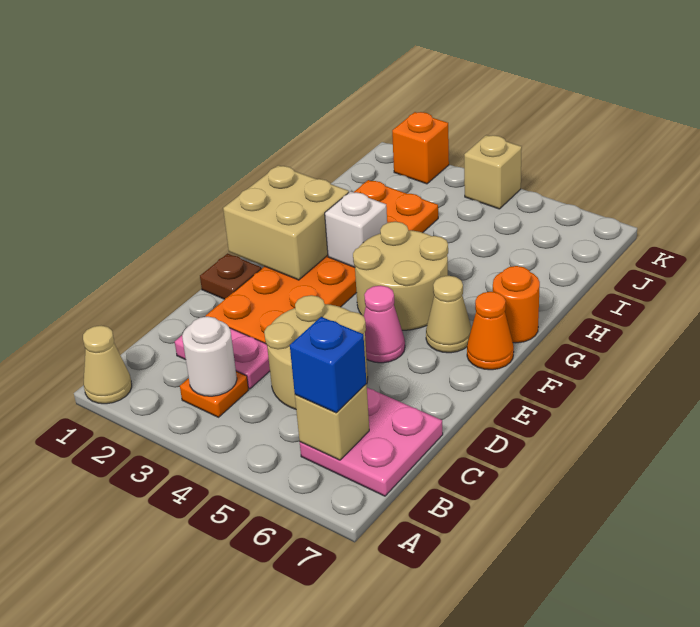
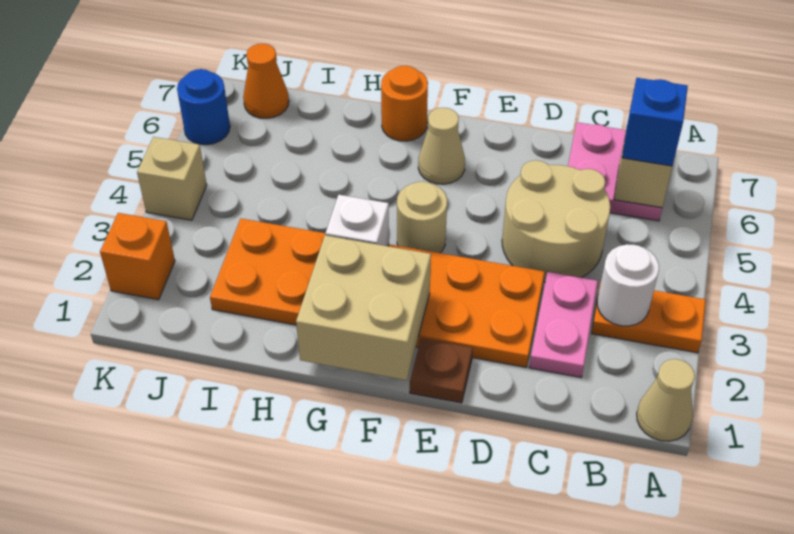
orange plate B3 level 1 -> orange plate A3:B3 level 1
pink cone E5 level 1 -> none
tan round brick F4:G5 level 1 -> tan round brick F4 level 1
orange cone F7 level 1 -> orange cone J7 level 1
none -> blue round brick K6 level 1

